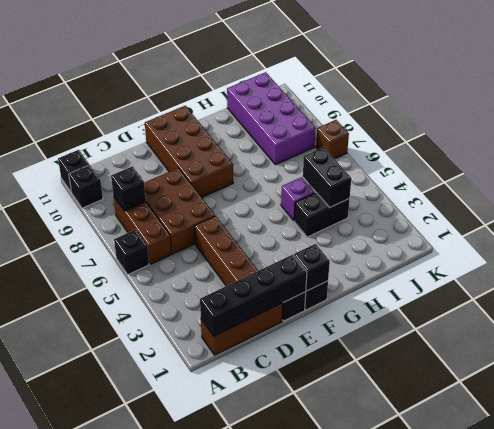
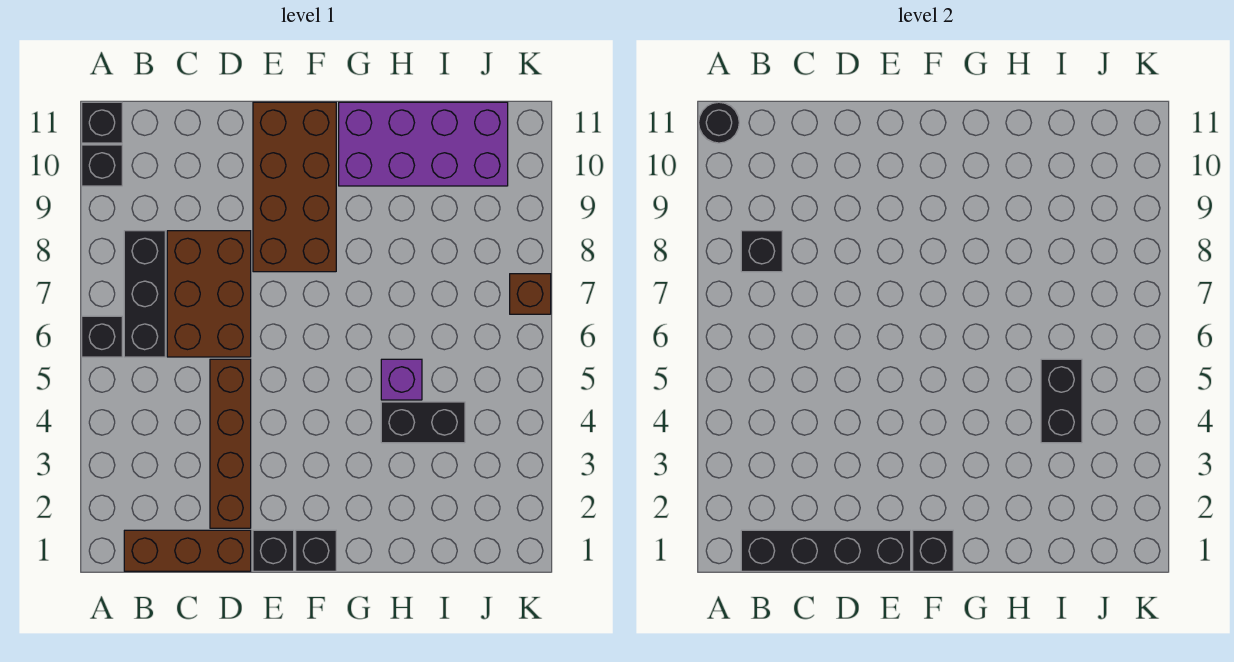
none -> black round brick A11 level 2
brown brick B6:B8 level 1 -> black brick B6:B8 level 1
purple brick I8:J11 level 1 -> purple brick G10:J11 level 1

